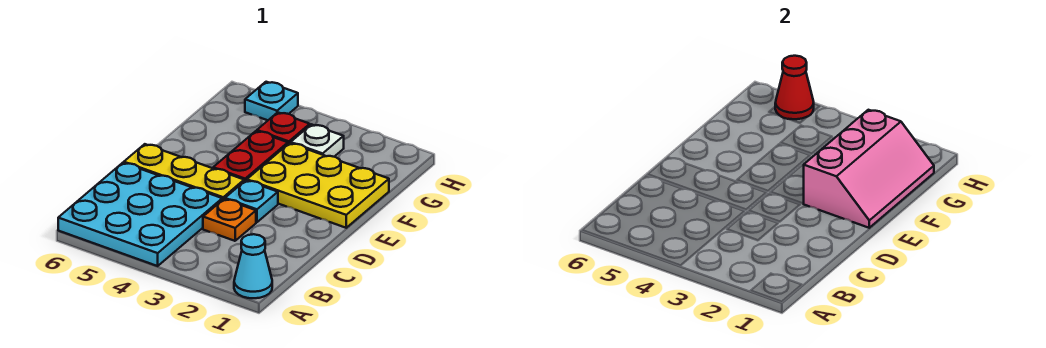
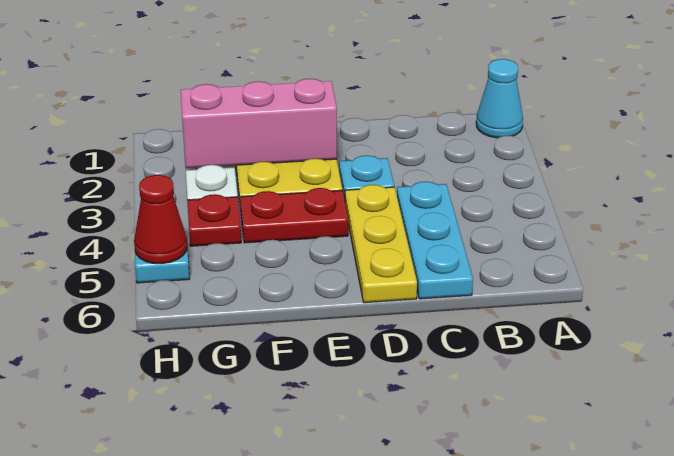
cyan plate A4:C6 level 1 -> cyan plate C4:C6 level 1
orange plate C3 level 1 -> none

